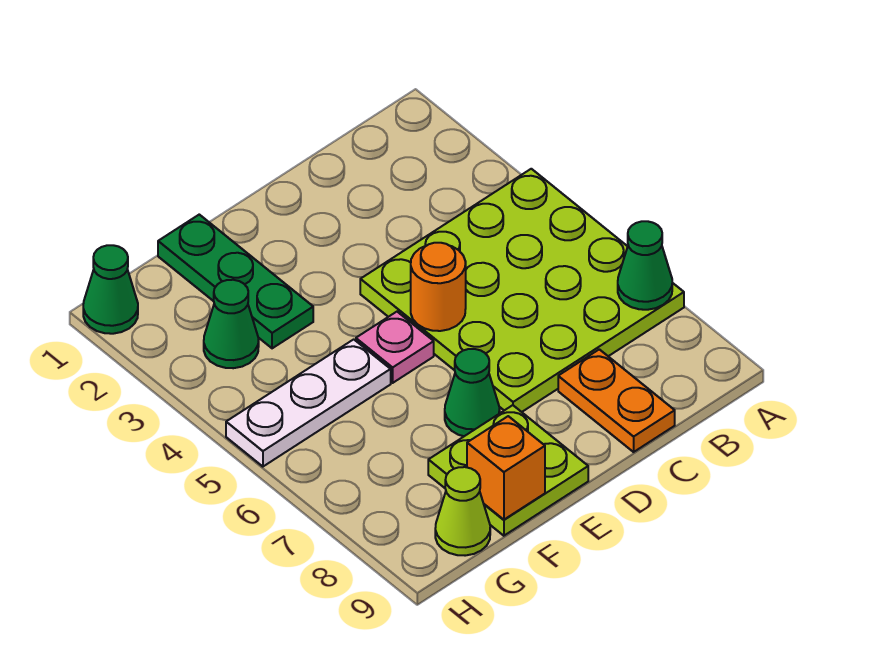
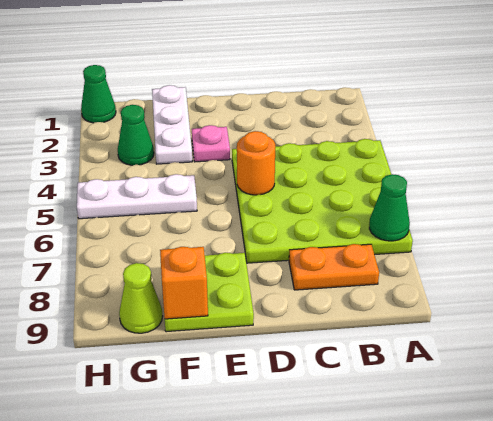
orange plate C8:C9 level 1 -> orange plate B8:C8 level 1
pink plate E5 level 1 -> pink plate E3 level 1
green cone E7 level 1 -> none
green plate F1:F3 level 1 -> white plate F1:F3 level 1

